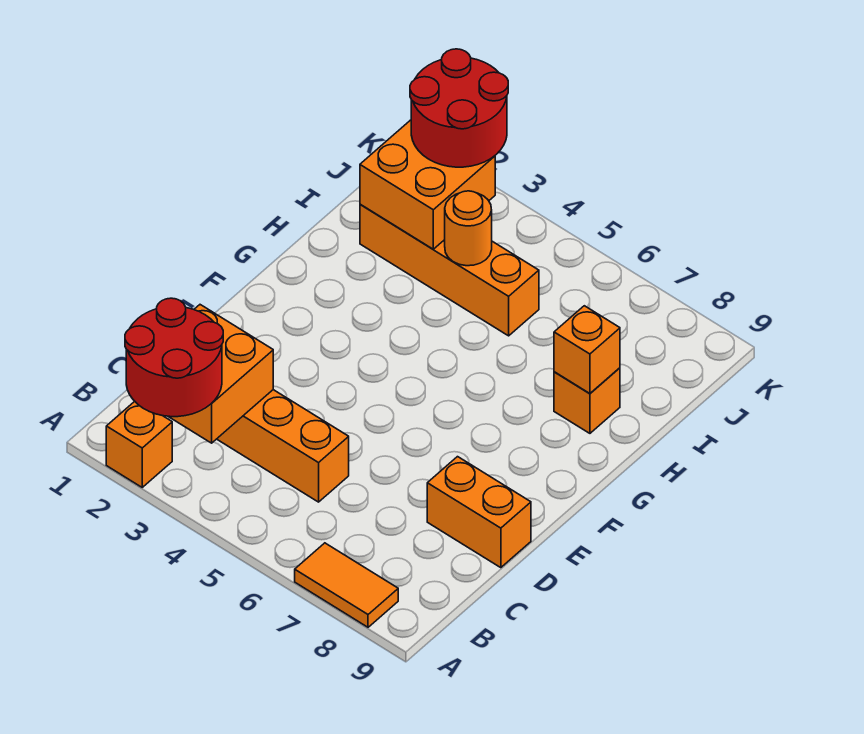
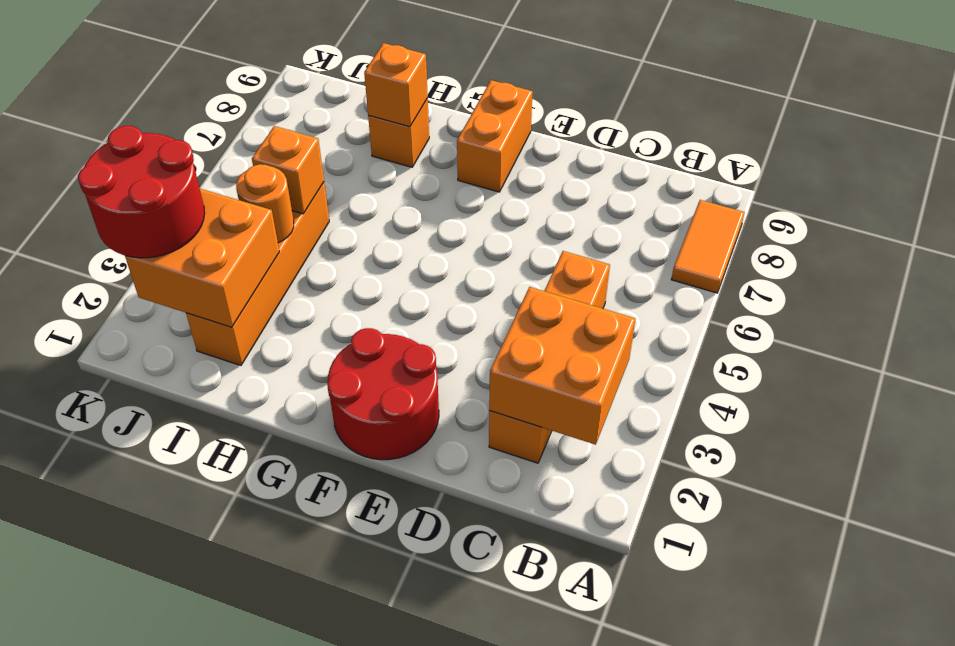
orange brick A2 level 1 -> orange brick I5 level 2
red round brick A2:B3 level 3 -> red round brick E1:F2 level 1
orange brick D8:D9 level 1 -> orange brick F8:F9 level 1

